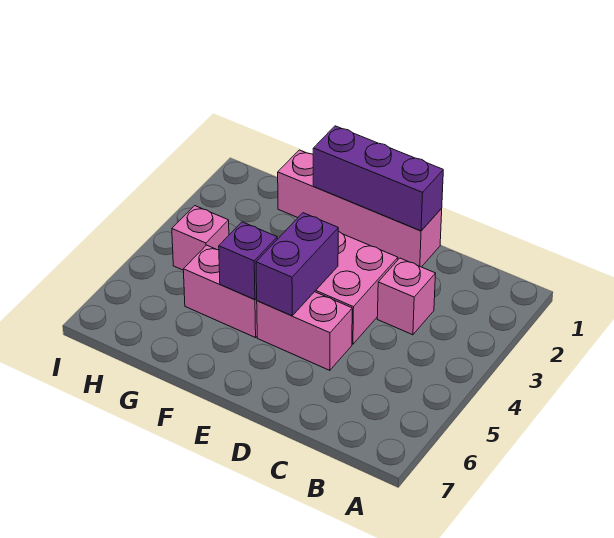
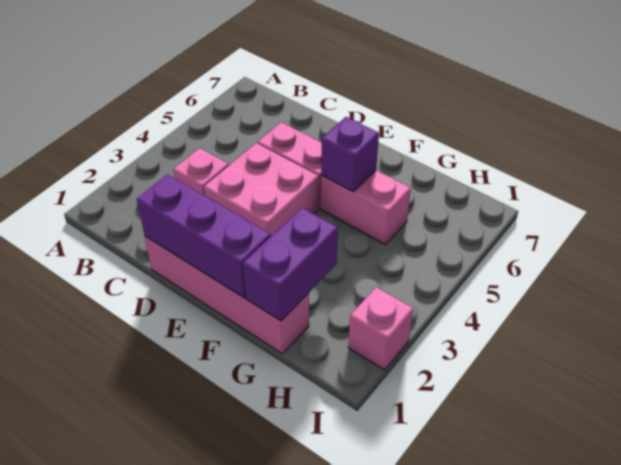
purple brick E4:E5 level 2 -> purple brick G1:G2 level 2
pink brick H4 level 1 -> pink brick I2 level 1

